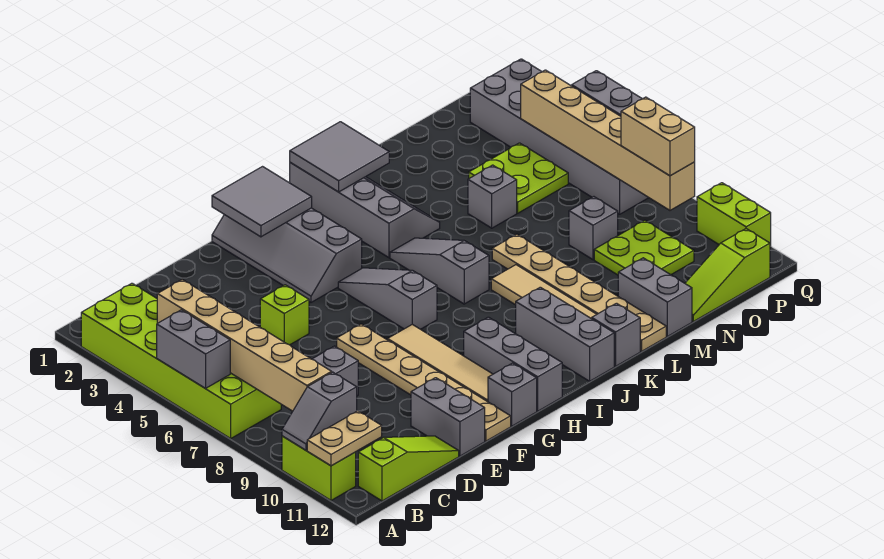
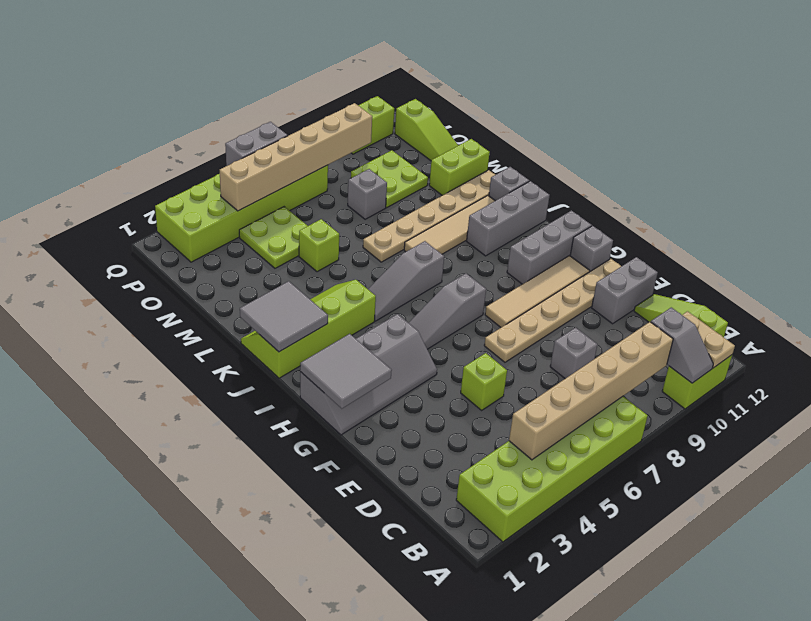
grey brick A5:A6 level 2 -> none
grey slope J1:K4 level 1 top J -> lime slope J1:K4 level 1 top J
grey brick M5 level 1 -> lime brick M5 level 1
grey brick M11:M12 level 1 -> lime brick M11:M12 level 1
grey brick P2:Q7 level 1 -> lime brick P2:Q7 level 1
tan brick P8:P9 level 3 -> none

